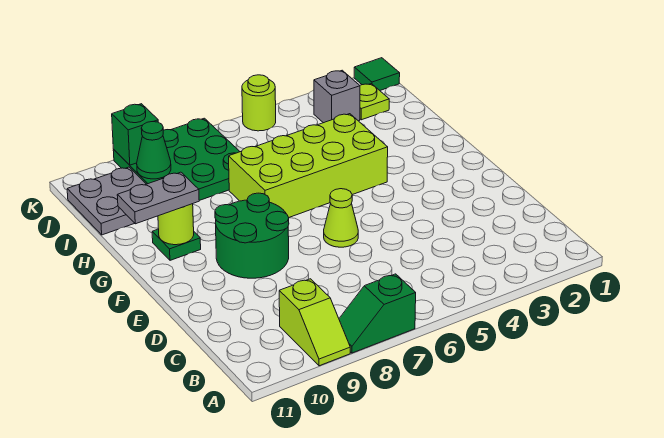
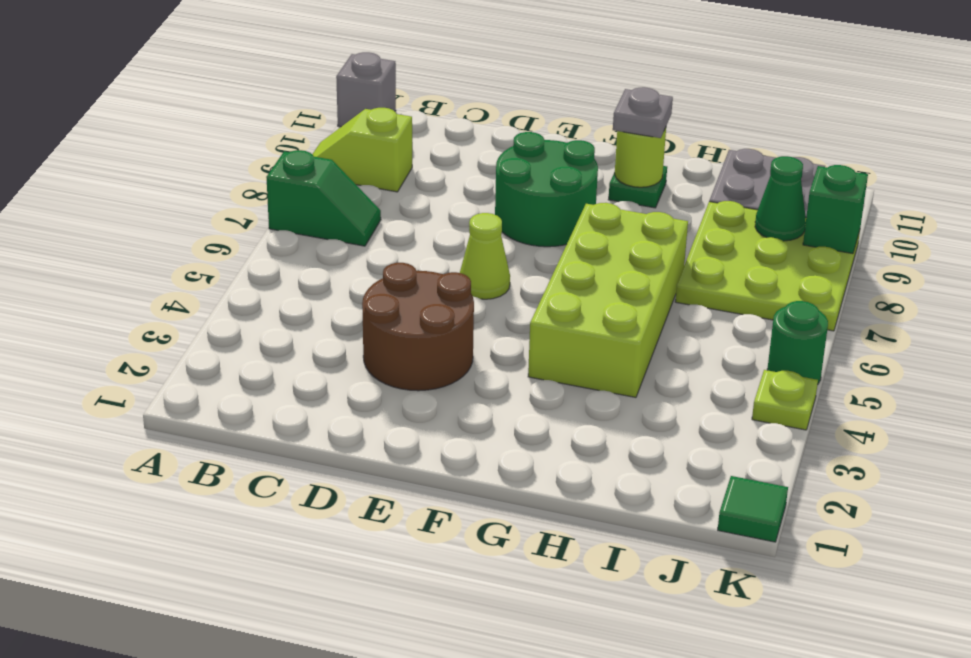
green slope A7:A8 level 1 top 7 -> green slope A7:B7 level 1 top A
none -> brown round brick D3:E4 level 1
grey plate G10:G11 level 3 -> grey plate G10 level 3
green plate I7:K9 level 1 -> lime plate I7:K9 level 1
lime plate J2 level 1 -> lime plate K4 level 1
grey brick J3 level 1 -> grey brick A11 level 1
lime round brick K5 level 1 -> green round brick K5 level 1

